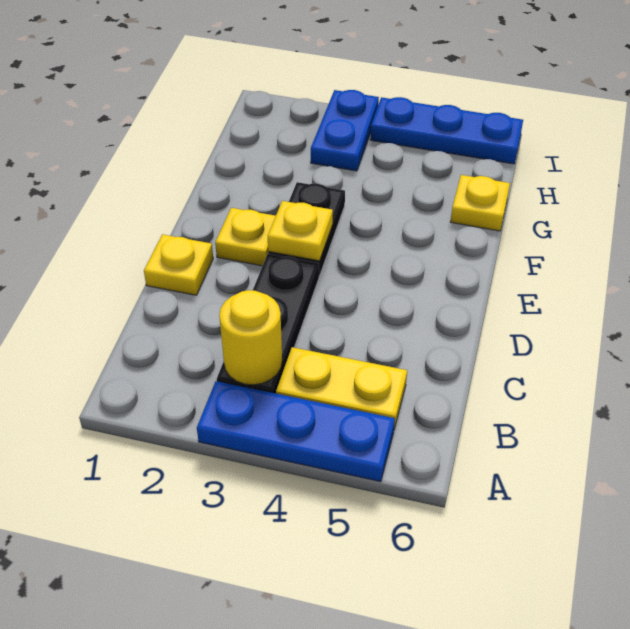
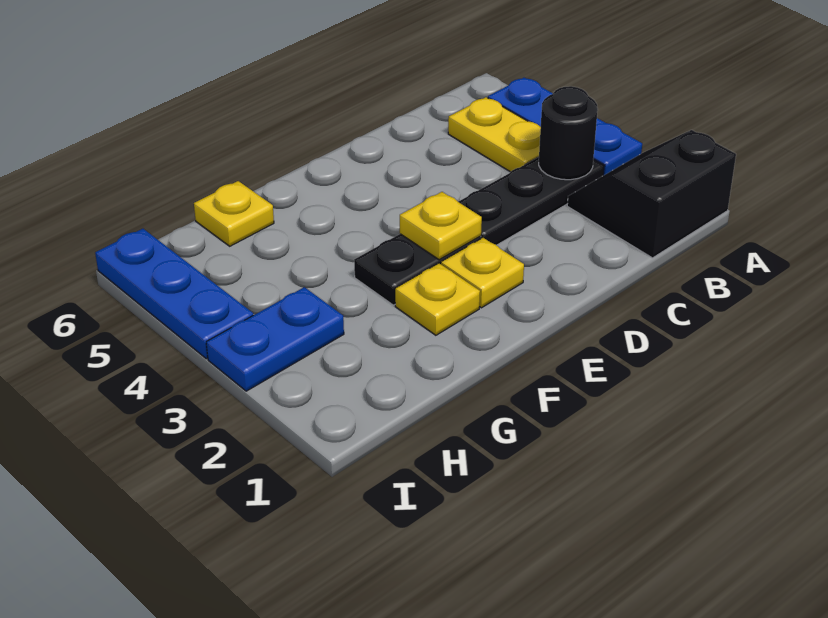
none -> black slope A1:B2 level 1 top 1
yellow round brick B3 level 2 -> black round brick B3 level 2
yellow plate D1 level 1 -> yellow plate F2 level 1

